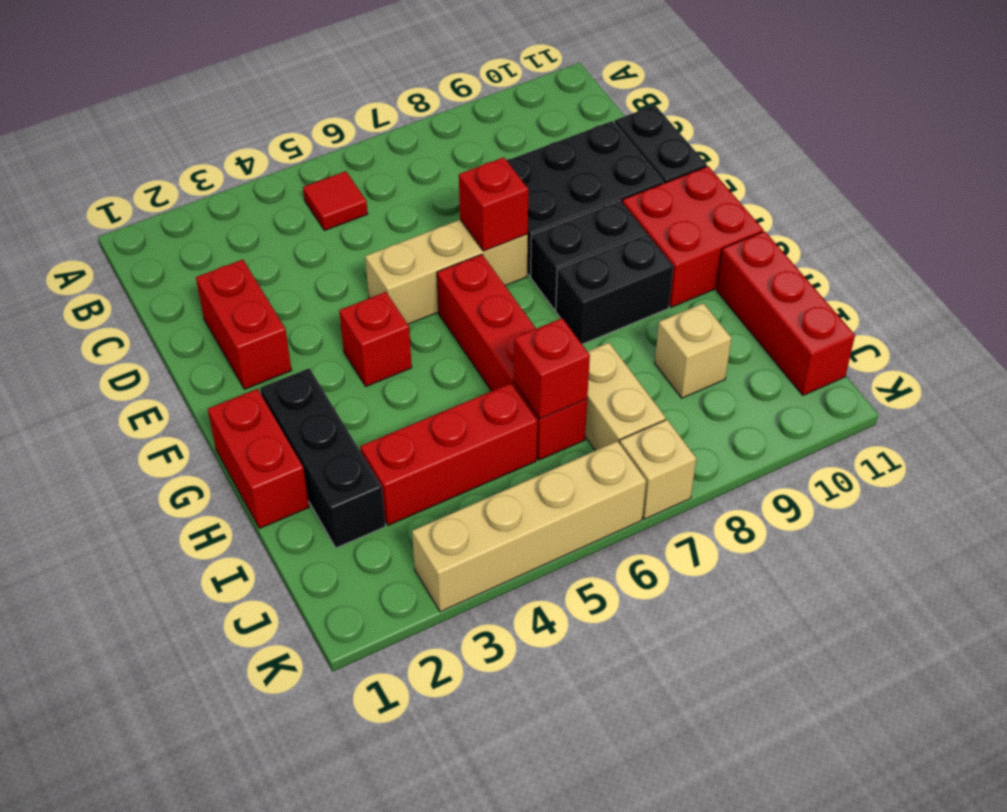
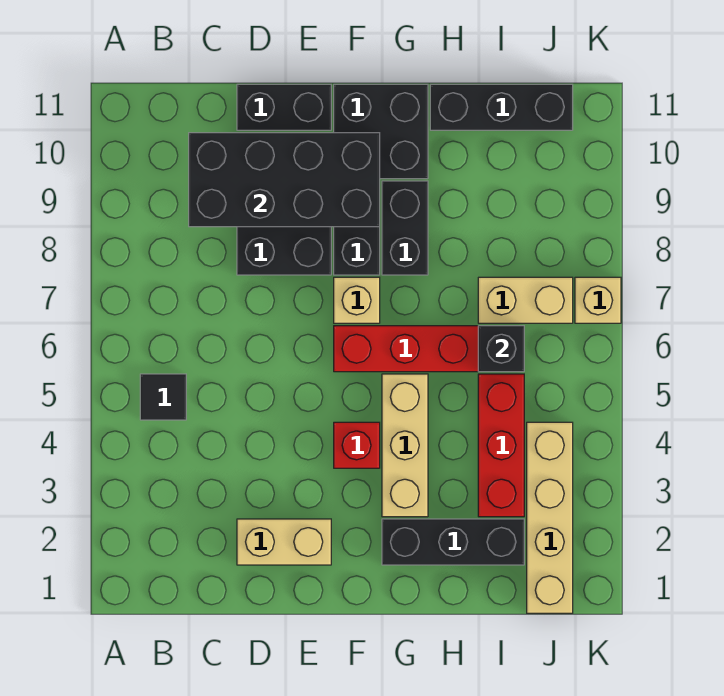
red tile B5 level 1 -> black tile B5 level 1
none -> black brick C9:F10 level 2
red brick D2:E2 level 1 -> tan brick D2:E2 level 1
tan brick E5:E7 level 1 -> tan brick G3:G5 level 1
red brick E7 level 2 -> none
red brick F10:G11 level 1 -> black brick F10:G11 level 1
red brick G1:H1 level 1 -> none
red brick H11:J11 level 1 -> black brick H11:J11 level 1
red brick I6 level 2 -> black brick I6 level 2
tan brick I9 level 1 -> tan brick F7 level 1
tan brick K3:K6 level 1 -> tan brick J1:J4 level 1

